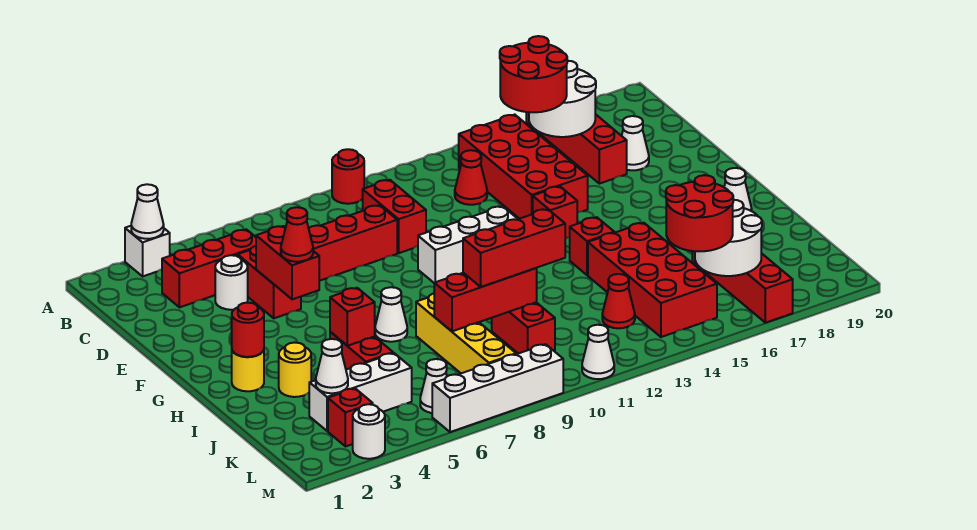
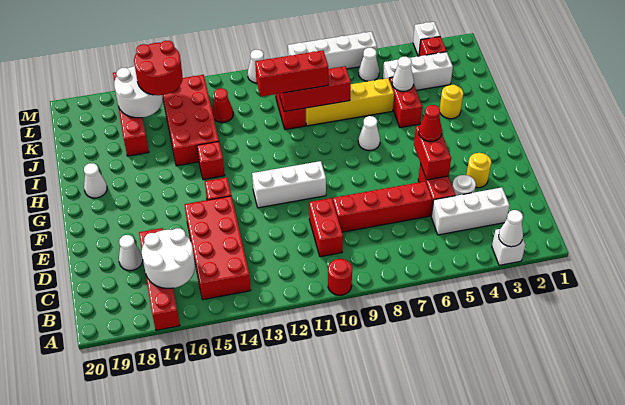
red round brick B15:C16 level 3 -> none
red brick C3:C5 level 1 -> white brick C3:C5 level 1
red cone C13 level 1 -> none
yellow round brick H2 level 1 -> yellow round brick E3 level 1
red round brick H2 level 2 -> none
red brick I5 level 2 -> none
yellow brick I8:L8 level 1 -> yellow brick J6:J9 level 1
white cone K3 level 2 -> white cone J5 level 2
white round brick M3 level 1 -> white brick M3 level 1

